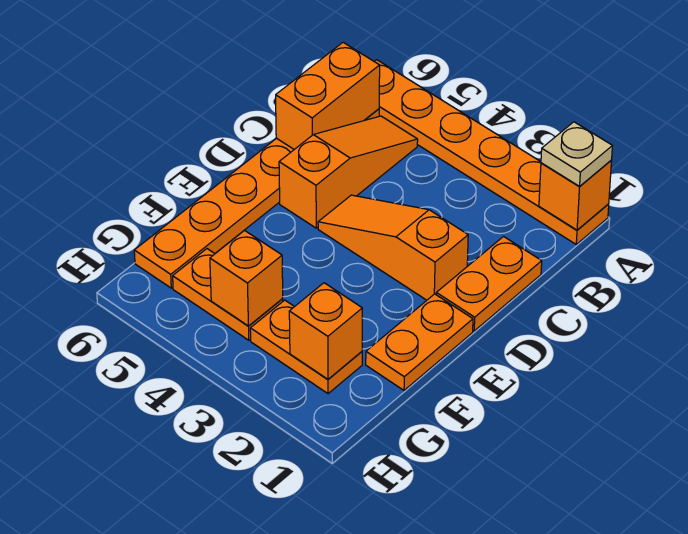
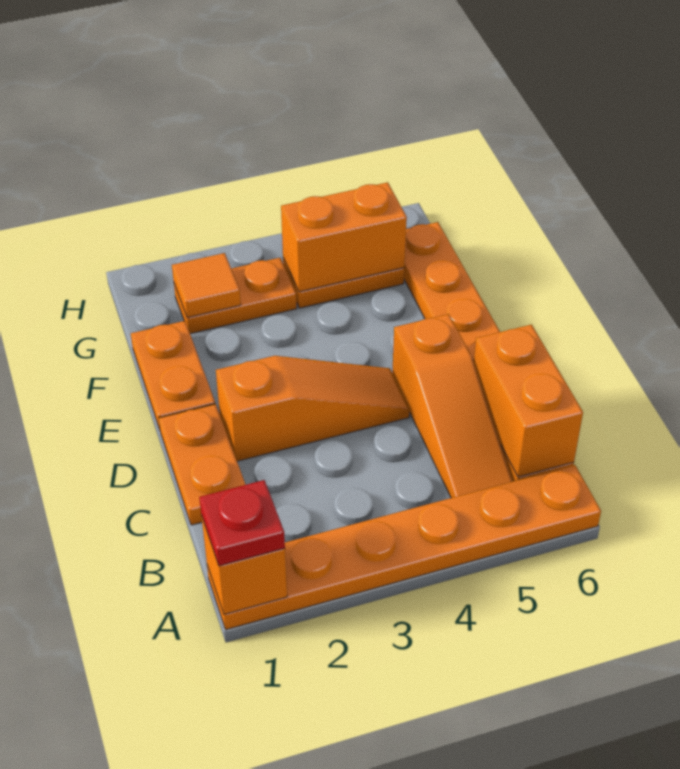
tan plate A1 level 3 -> red plate A1 level 3
orange brick G2 level 2 -> orange tile G2 level 2
orange brick G4 level 2 -> orange brick G4:G5 level 2

